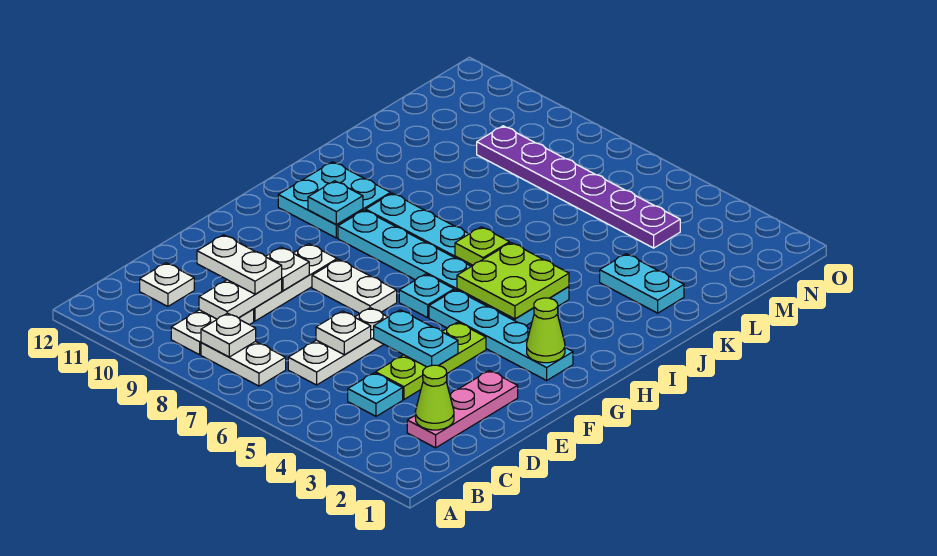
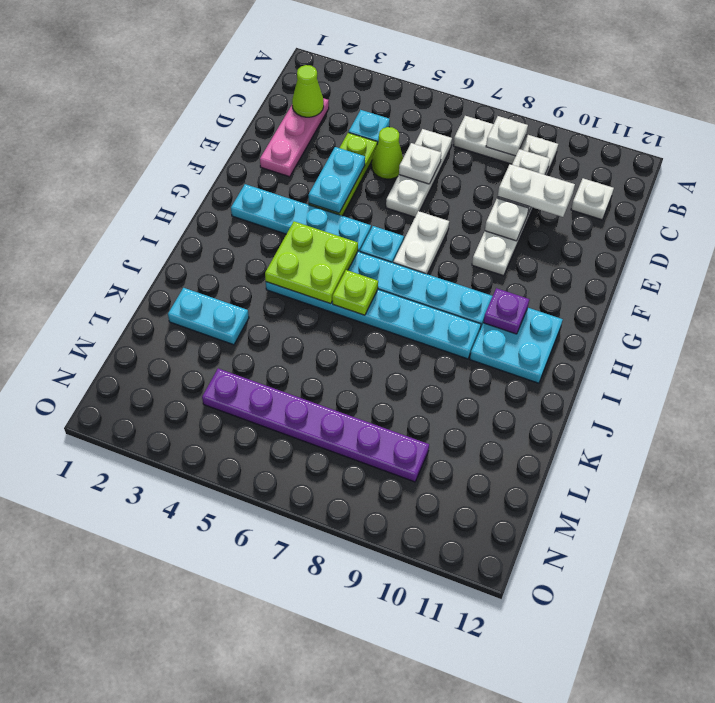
cyan plate E4:E5 level 2 -> cyan plate E4:F4 level 2
white plate F7:F8 level 1 -> white plate F7:G7 level 1
lime cone G2 level 2 -> lime cone D5 level 1
cyan plate H10 level 2 -> purple plate H10 level 2

